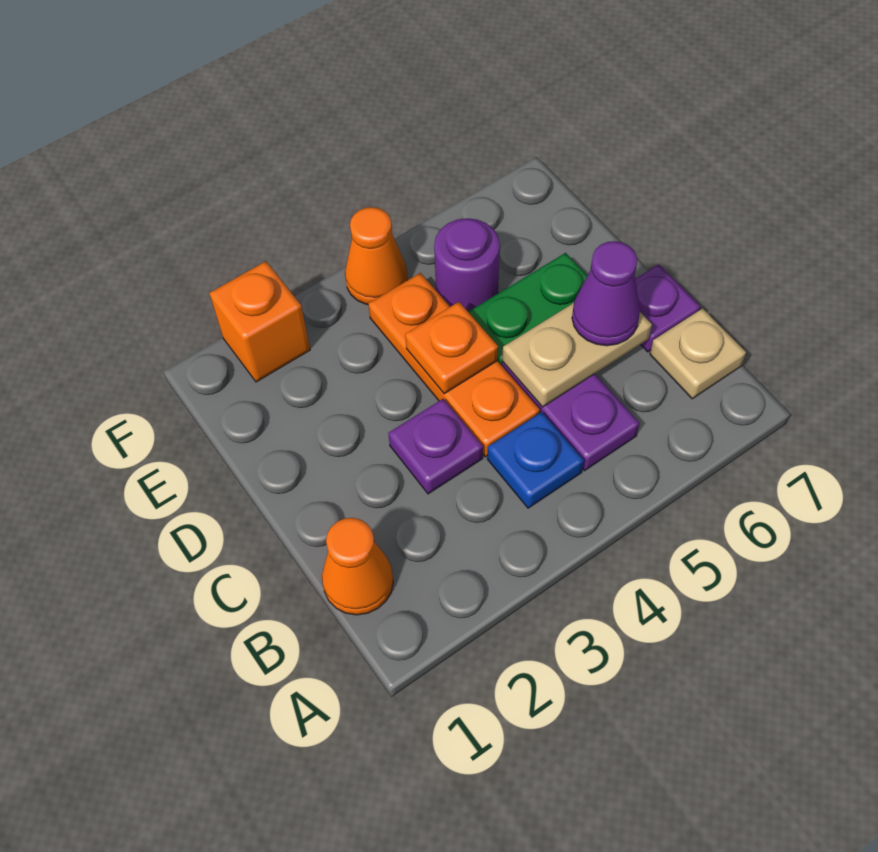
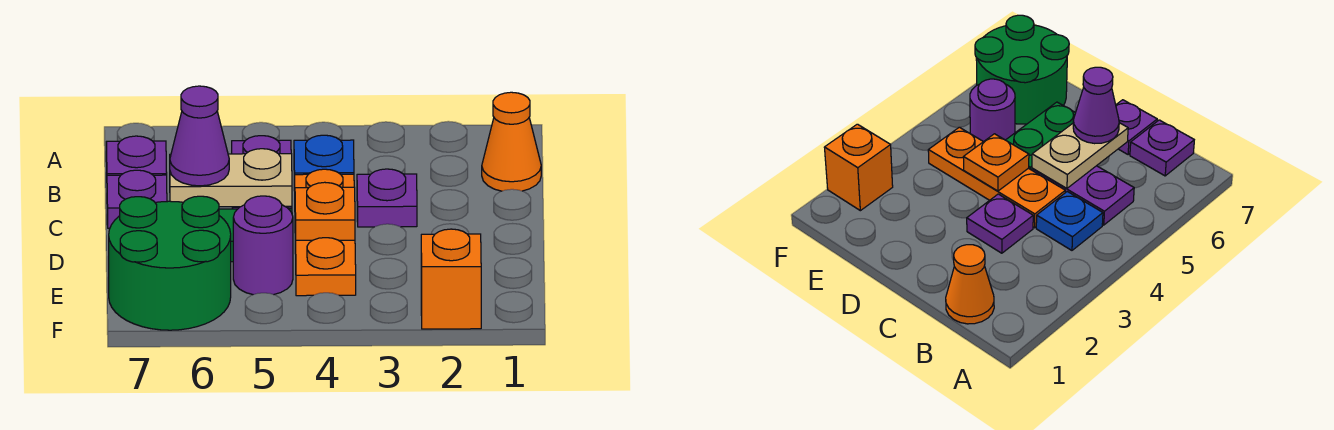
tan plate B7 level 1 -> purple plate B7 level 1
none -> green round brick E6:F7 level 1
orange cone F4 level 1 -> none

